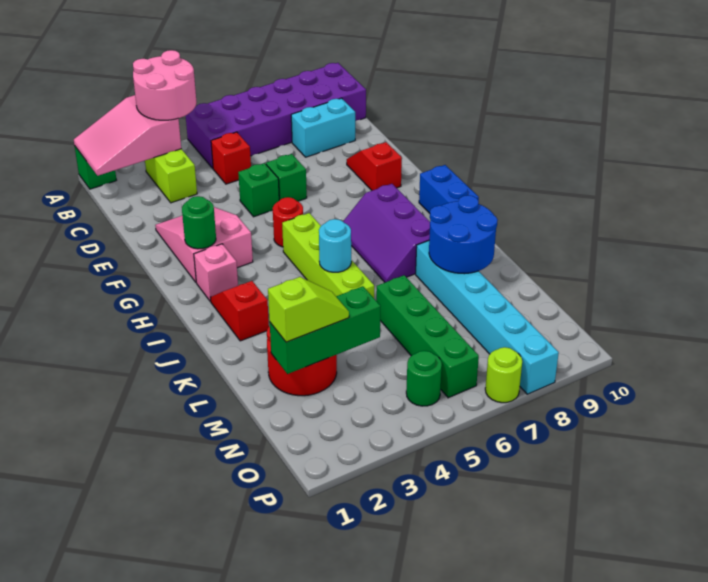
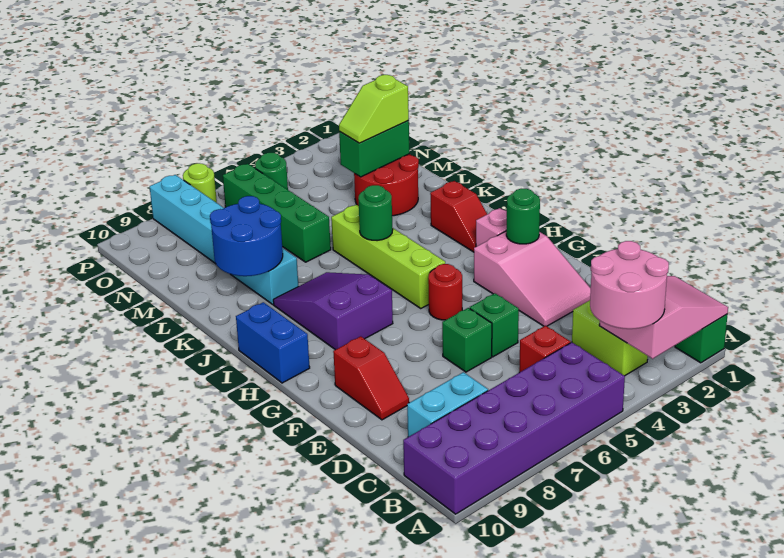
purple slope H7:J8 level 1 top 8 -> purple slope H7:J8 level 1 top H
cyan round brick J5 level 2 -> green round brick J5 level 2
green brick M2:M4 level 2 -> green brick M2:M3 level 2

